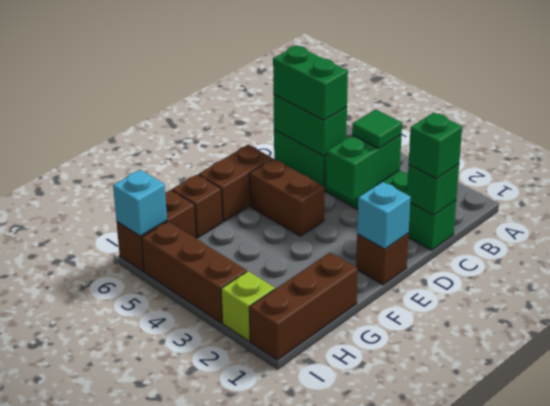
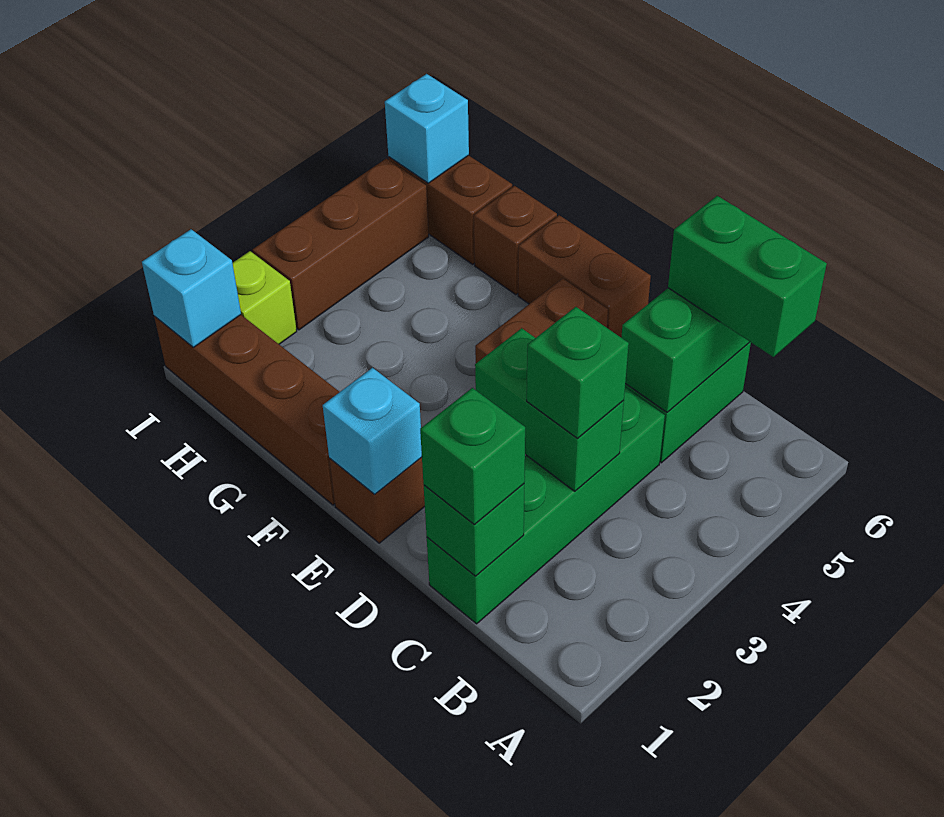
green tile C3 level 3 -> green brick C3 level 3
green brick C5:C6 level 3 -> green brick B6:C6 level 3
brown brick G1:I1 level 1 -> brown brick F1:I1 level 1
none -> cyan brick I1 level 2

